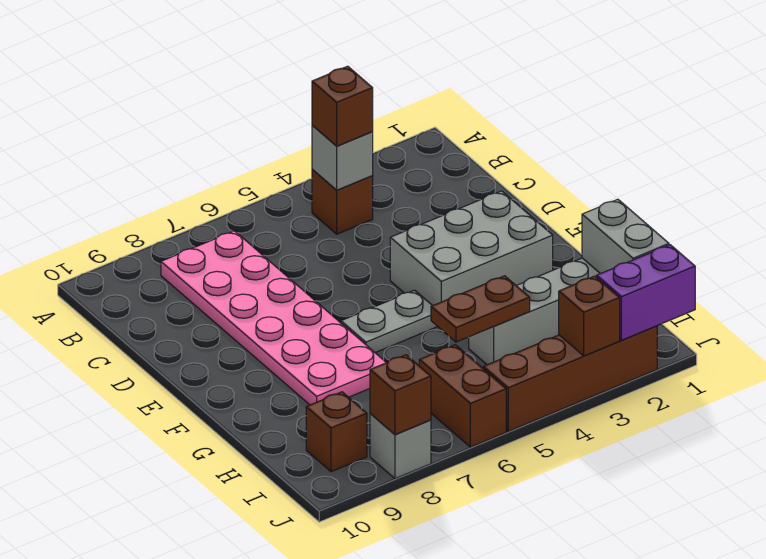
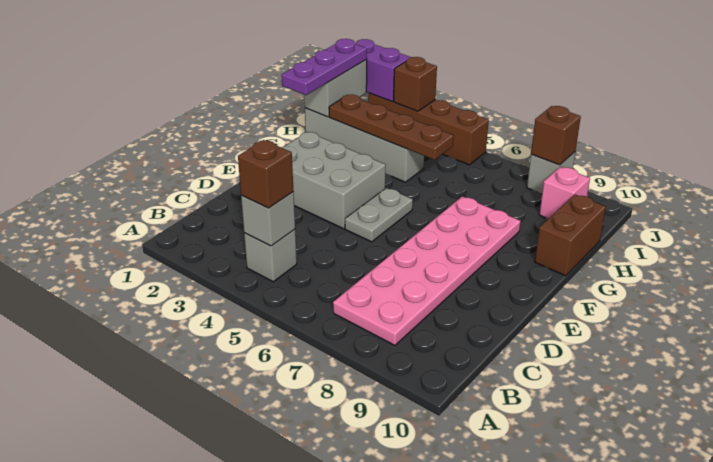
brown brick B4 level 1 -> grey brick B4 level 1
grey plate F5:F6 level 1 -> grey plate E5:F5 level 1
none -> purple plate G1:I1 level 3
brown plate H4:H5 level 2 -> brown plate H2:H5 level 2
brown brick I6:J6 level 1 -> brown brick G10:H10 level 1
brown brick I9 level 1 -> pink brick I9 level 1

